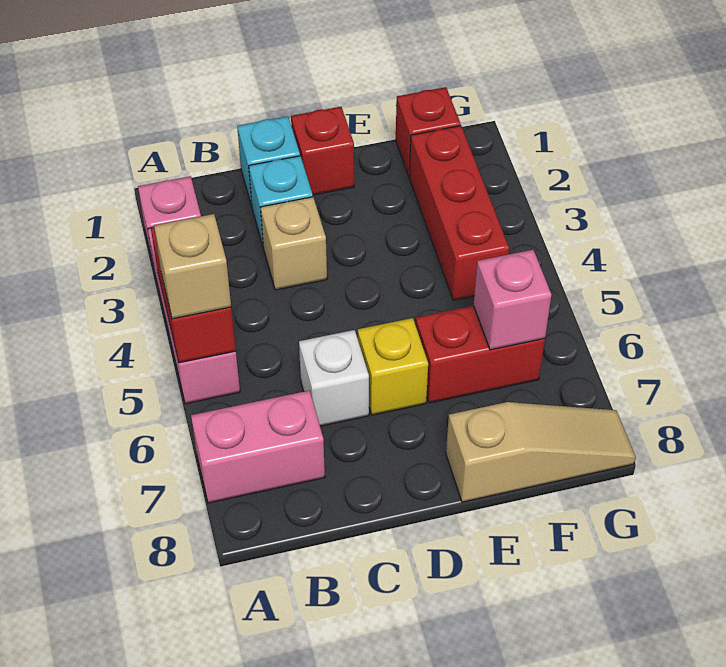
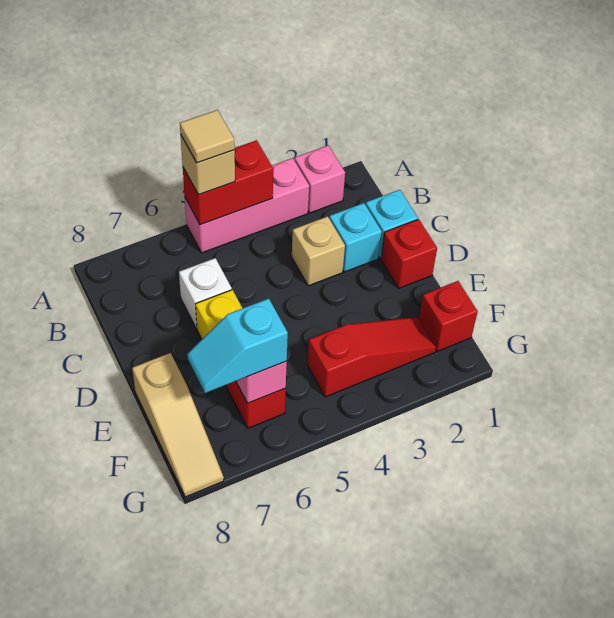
none -> tan tile A5 level 4
pink brick A7:B7 level 1 -> none
red brick F2:F4 level 1 -> red slope F2:F4 level 1 top 4
none -> cyan slope F6:F7 level 3 top 6

